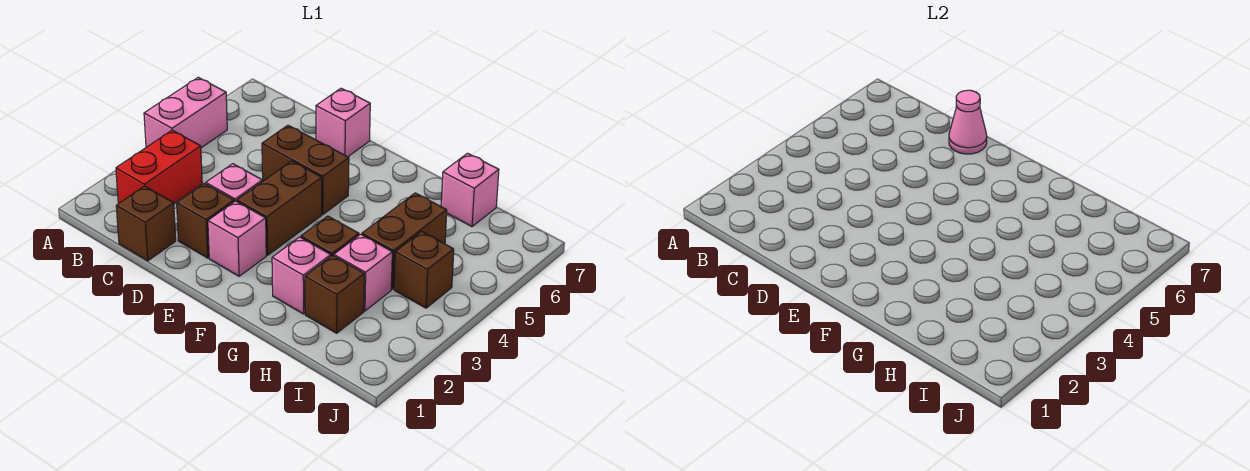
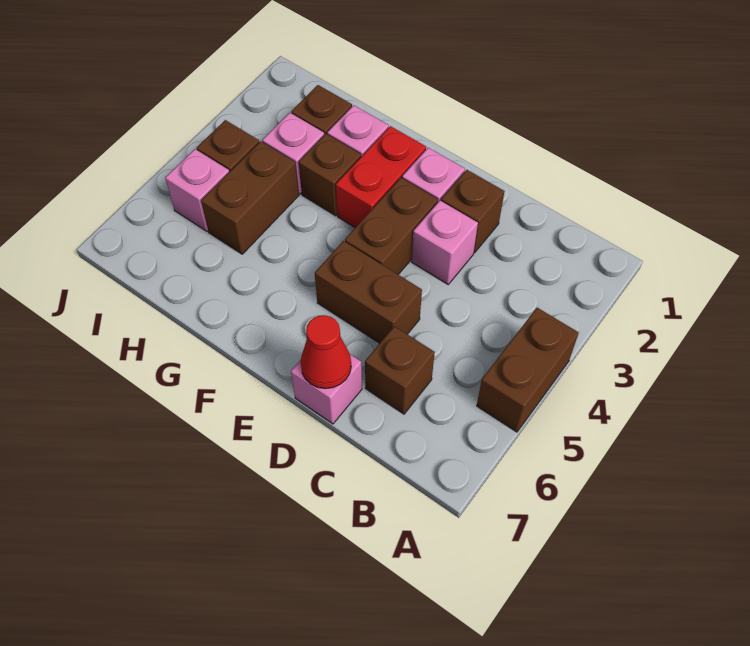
pink brick A4:A5 level 1 -> brown brick A4:A5 level 1
red brick B2:B3 level 1 -> red brick F2:F3 level 1
brown brick C1 level 1 -> brown brick C6 level 1
pink cone D7 level 2 -> red cone D7 level 2
pink brick H7 level 1 -> pink brick I5 level 1

